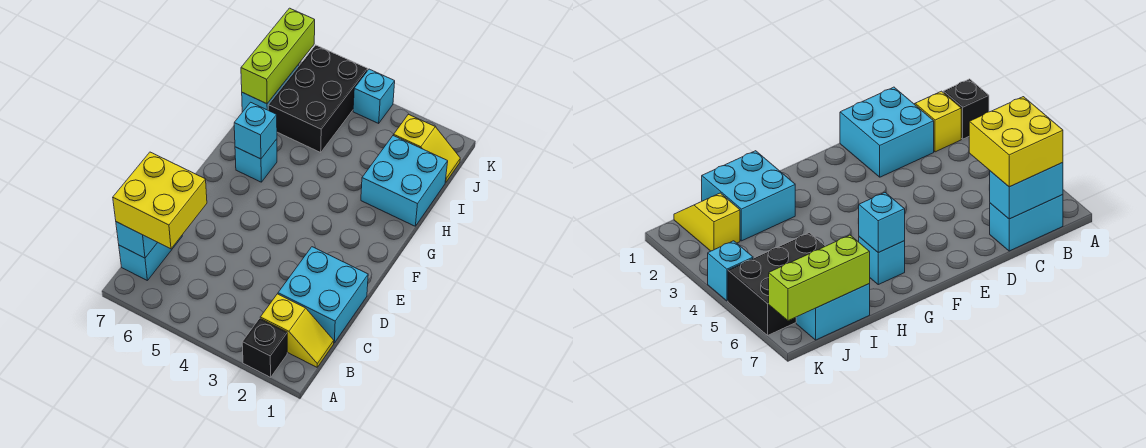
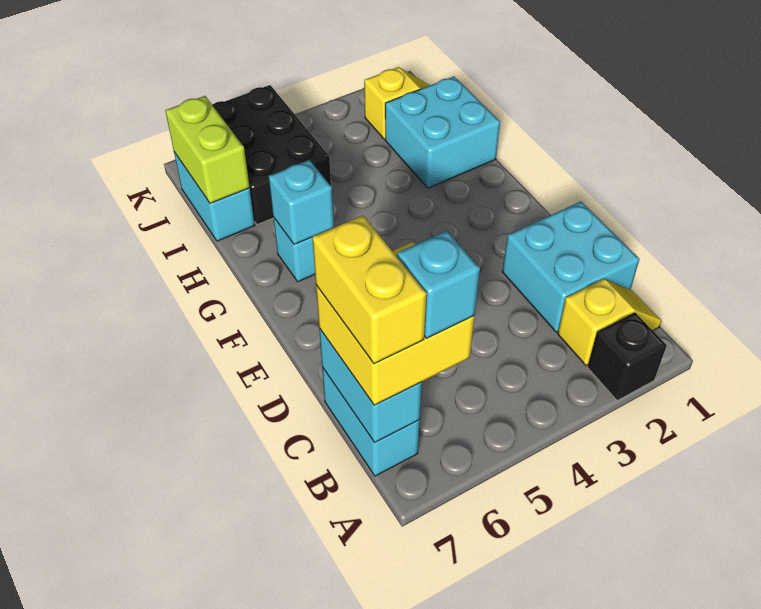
none -> yellow brick B7:C7 level 4
lime brick I7:K7 level 2 -> lime brick I7:J7 level 2
cyan brick K4 level 1 -> cyan brick B6 level 4

